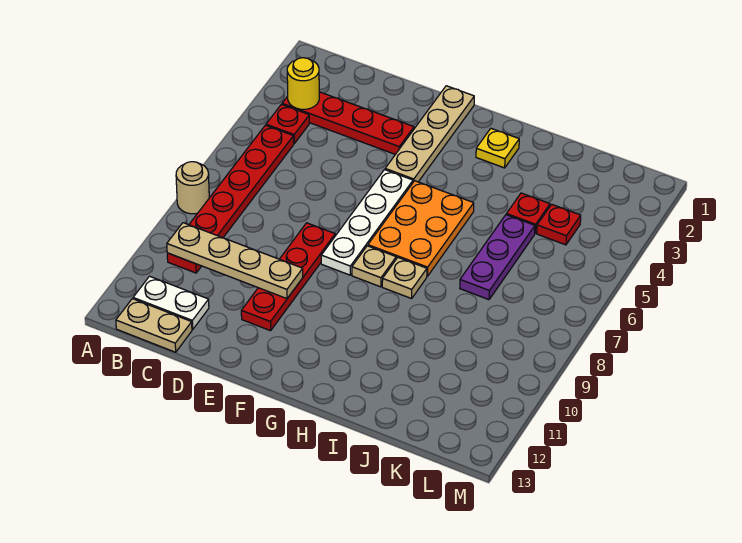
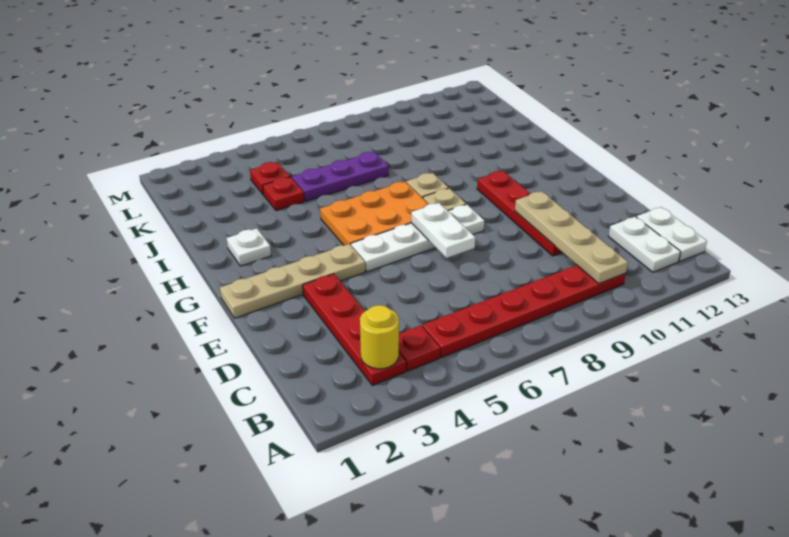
tan round brick A8 level 1 -> none
tan plate B13:C13 level 1 -> white plate B13:C13 level 1
none -> white plate E7:F7 level 2
red plate E8:E11 level 1 -> red plate D10:G10 level 1
yellow plate H2 level 1 -> white plate H2 level 1

